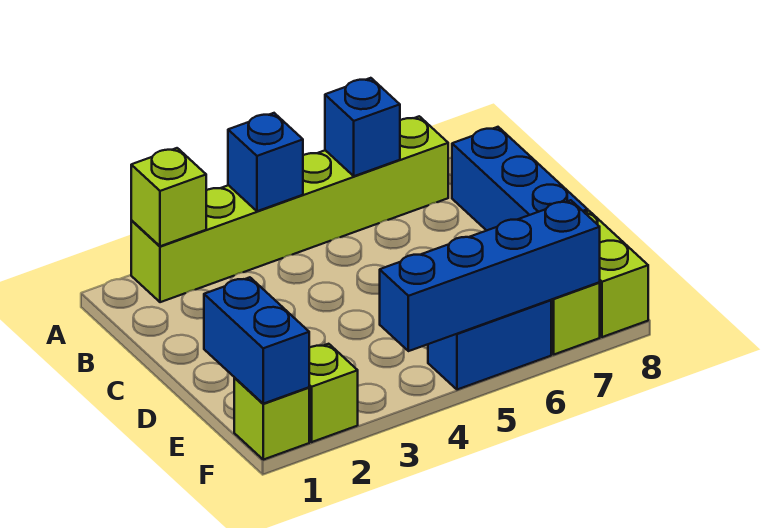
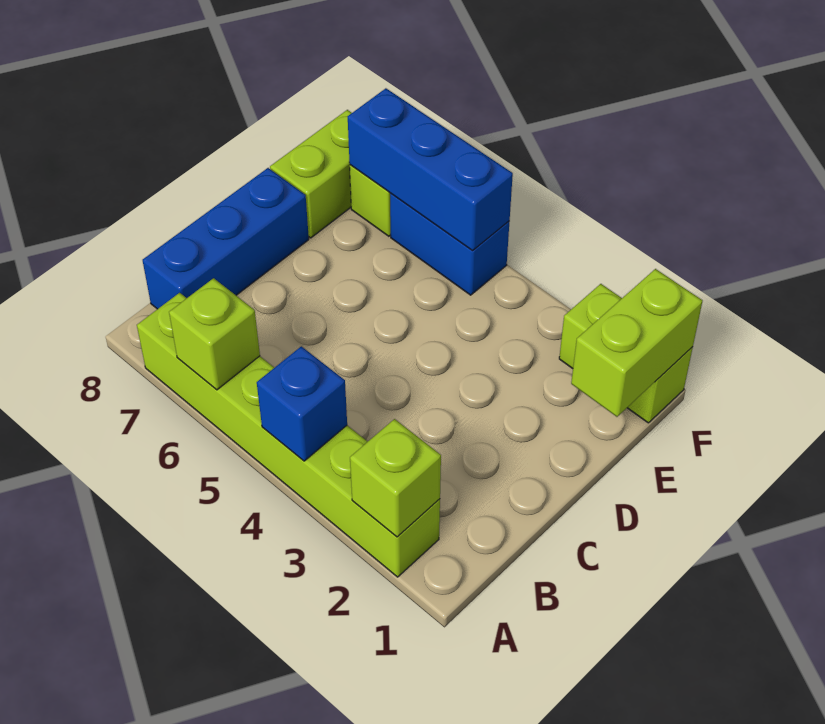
blue brick A6 level 2 -> lime brick A6 level 2
blue brick E1:F1 level 2 -> lime brick E1:F1 level 2
blue brick F4:F7 level 2 -> blue brick F5:F7 level 2

